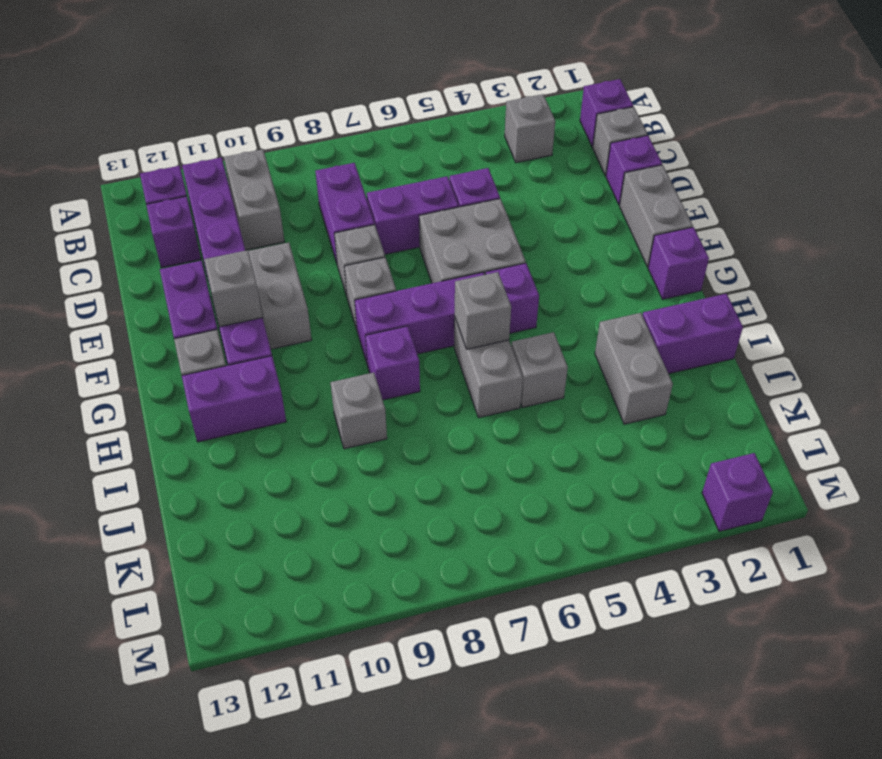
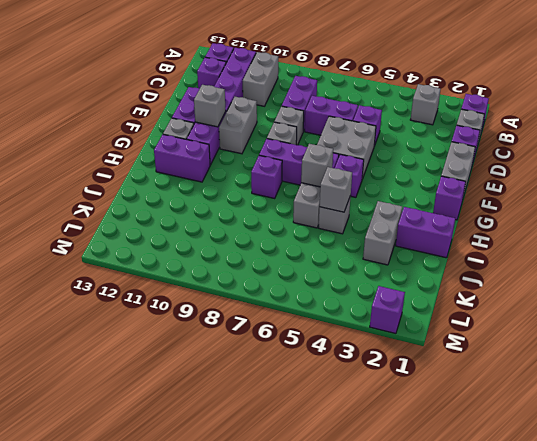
grey brick I9 level 1 -> grey brick I5 level 2

